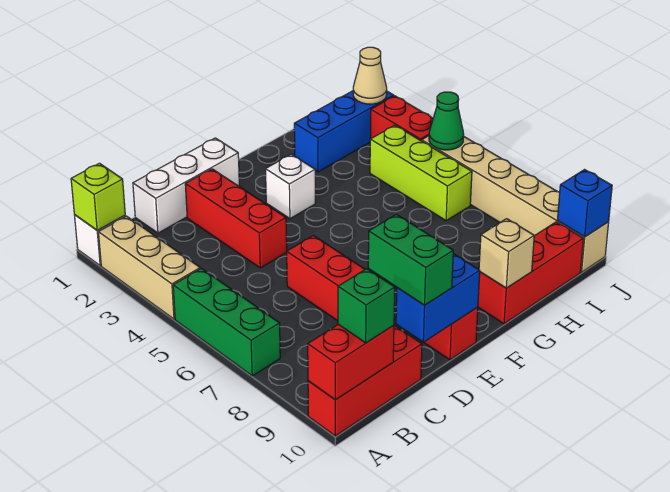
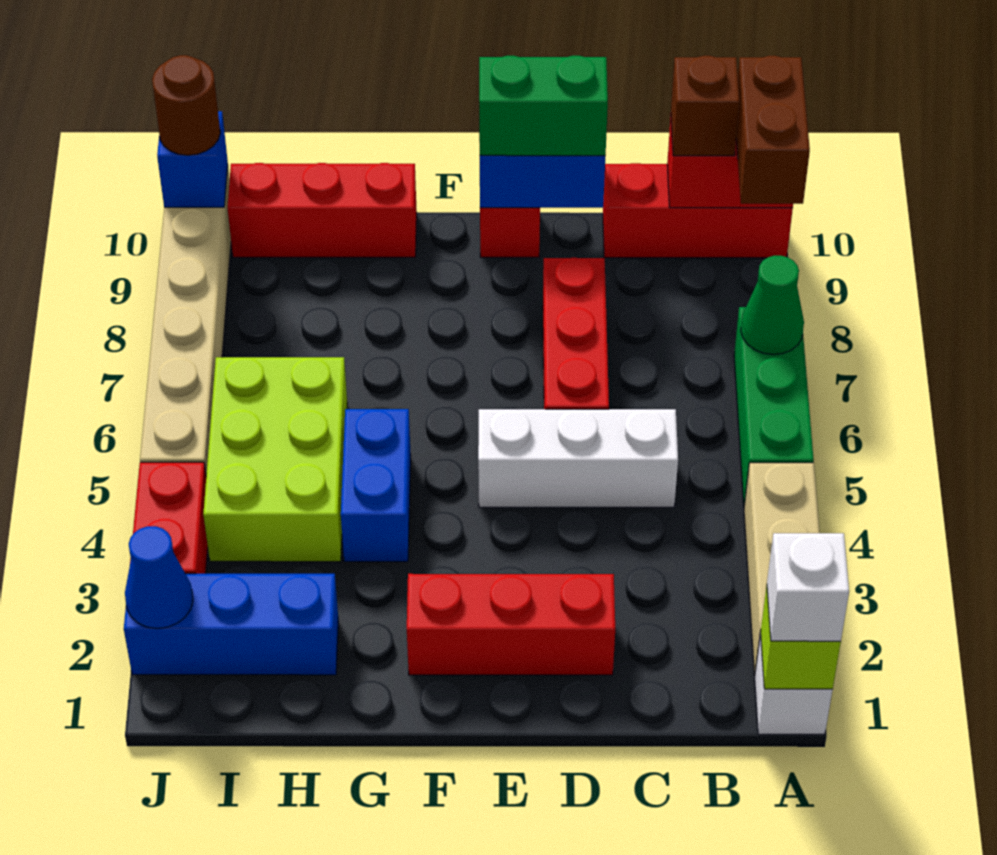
none -> brown brick A9:A10 level 3
green brick B10 level 3 -> brown brick B10 level 3
white brick C1:E1 level 1 -> white brick C5:E5 level 1
red brick D2:D4 level 1 -> red brick D2:F2 level 1
green brick D9:D10 level 3 -> green brick D10:E10 level 3
white brick F3 level 1 -> white brick A1 level 3
none -> blue brick G4:G5 level 1
tan brick G10 level 2 -> none
lime brick I4:I6 level 1 -> lime brick H4:I6 level 1
tan cone J2 level 2 -> blue cone J2 level 2
green cone J5 level 2 -> green cone A7 level 2
none -> brown round brick J10 level 3

